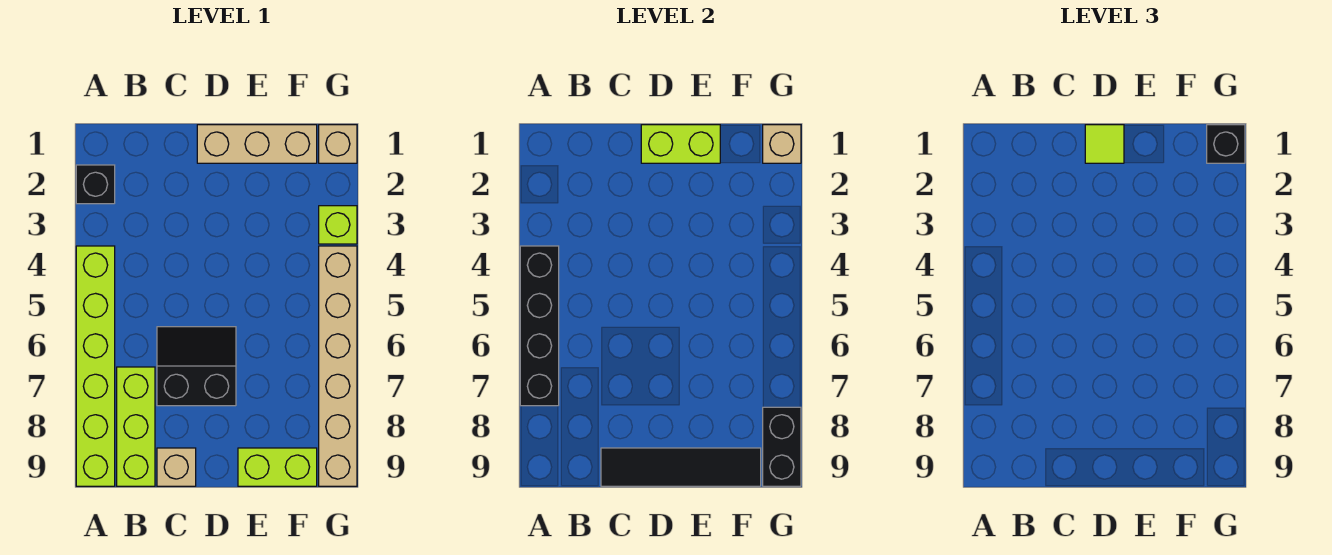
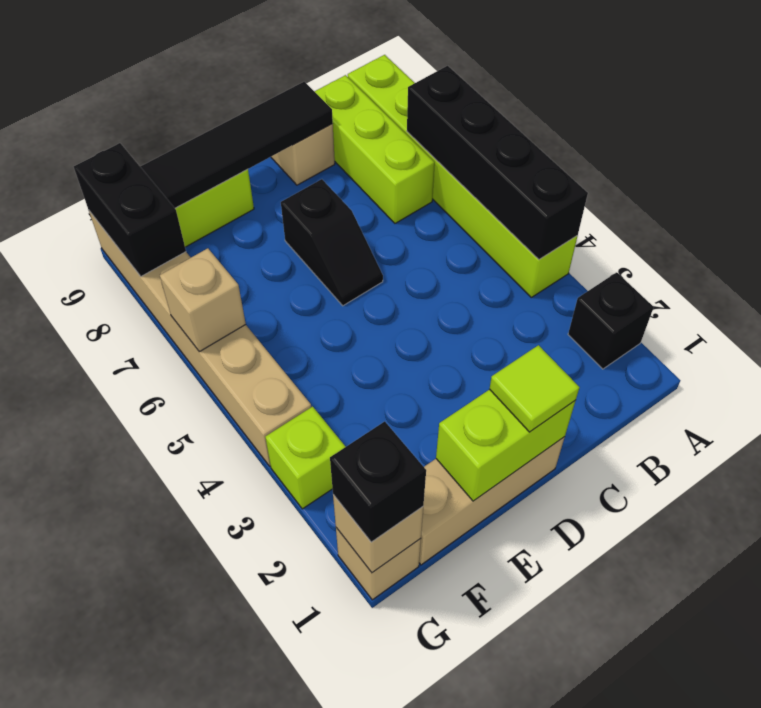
black slope C6:D7 level 1 top 7 -> black slope D6:D7 level 1 top 7
none -> tan brick G6 level 2

